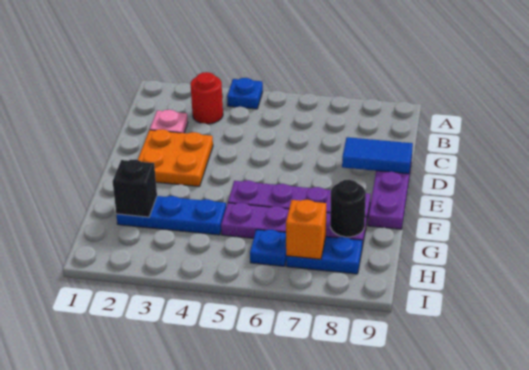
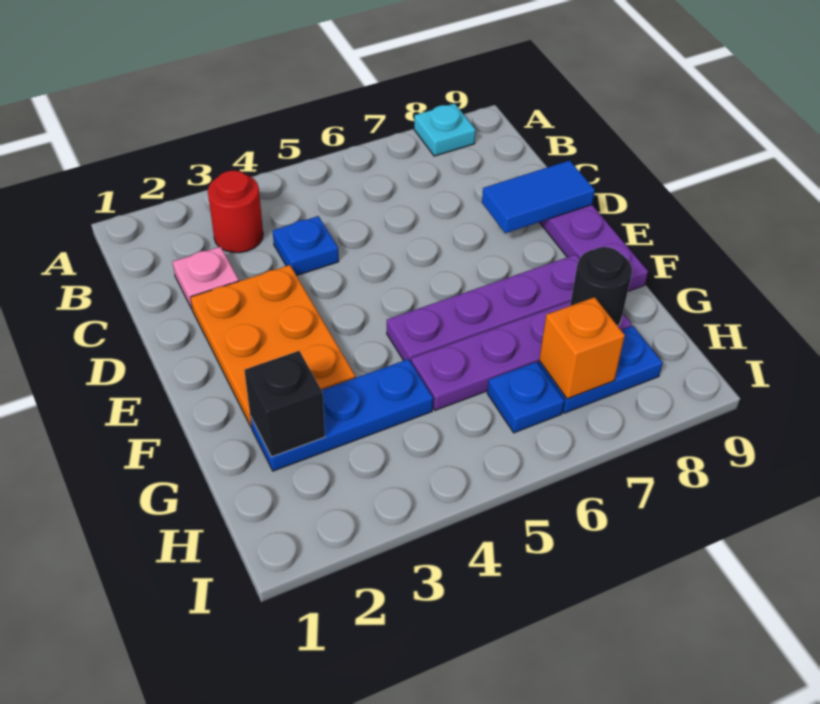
blue plate A4 level 1 -> blue plate C4 level 1
none -> cyan plate A8 level 1
orange plate D2:E3 level 1 -> orange plate D2:F3 level 1

